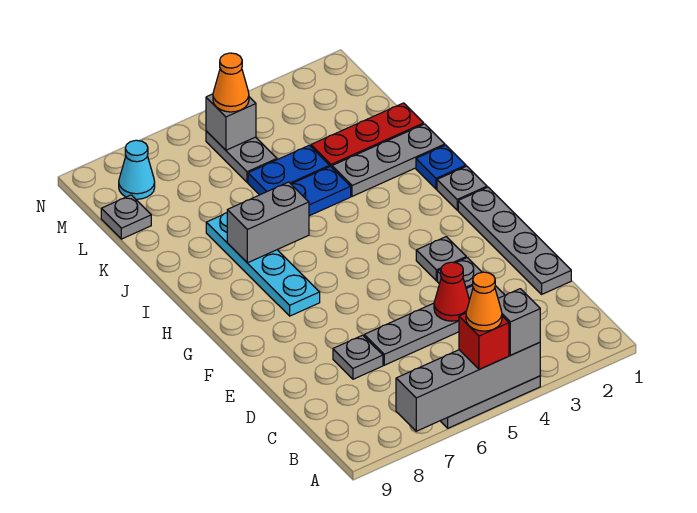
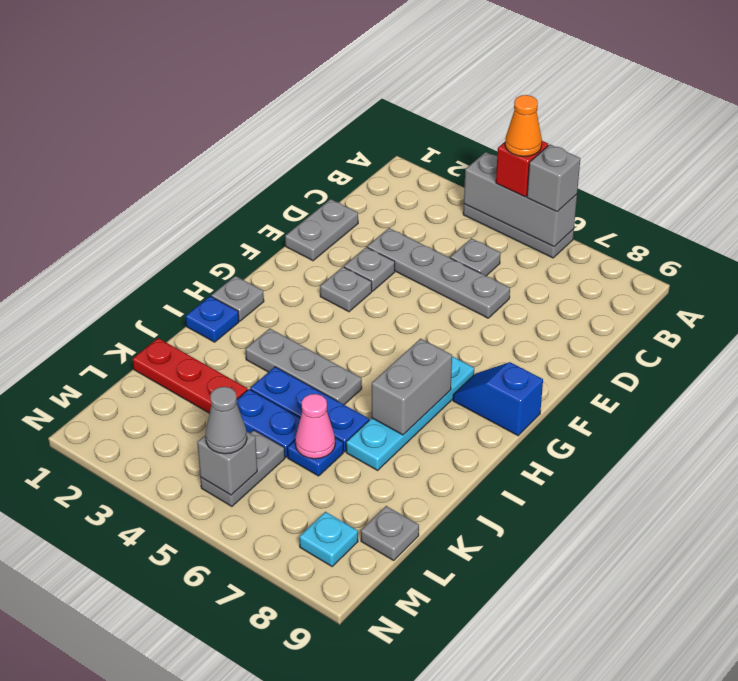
grey brick A4:A7 level 2 -> grey brick A4:A6 level 2
grey brick A4 level 3 -> grey brick A6 level 3
grey plate D1:G1 level 1 -> grey plate D1:E1 level 1
red cone D4 level 2 -> none
grey plate D7 level 1 -> grey plate C5 level 1
none -> blue slope G8:G9 level 1 top 9
grey brick I6:I7 level 2 -> grey brick H7:I7 level 2
grey plate J1:J3 level 1 -> grey plate I3:I5 level 1
none -> blue plate K6 level 1
none -> pink cone K6 level 2
orange cone M5 level 3 -> grey cone M5 level 3
cyan cone M8 level 1 -> cyan plate M8 level 1

